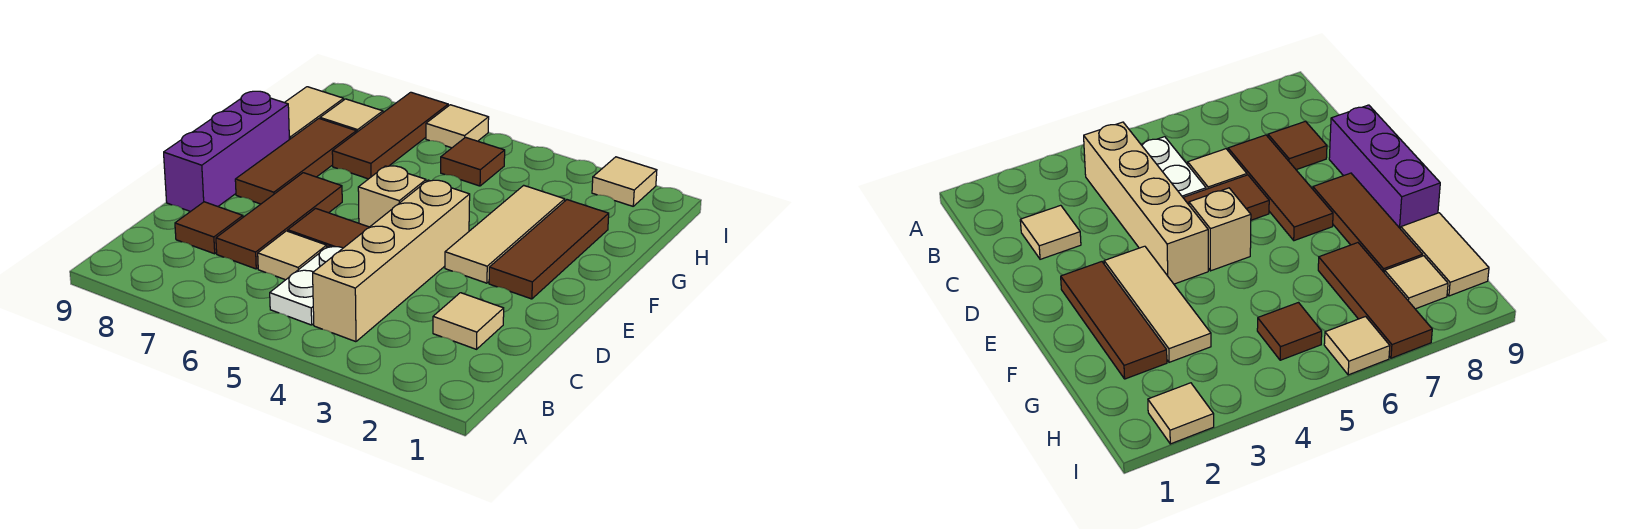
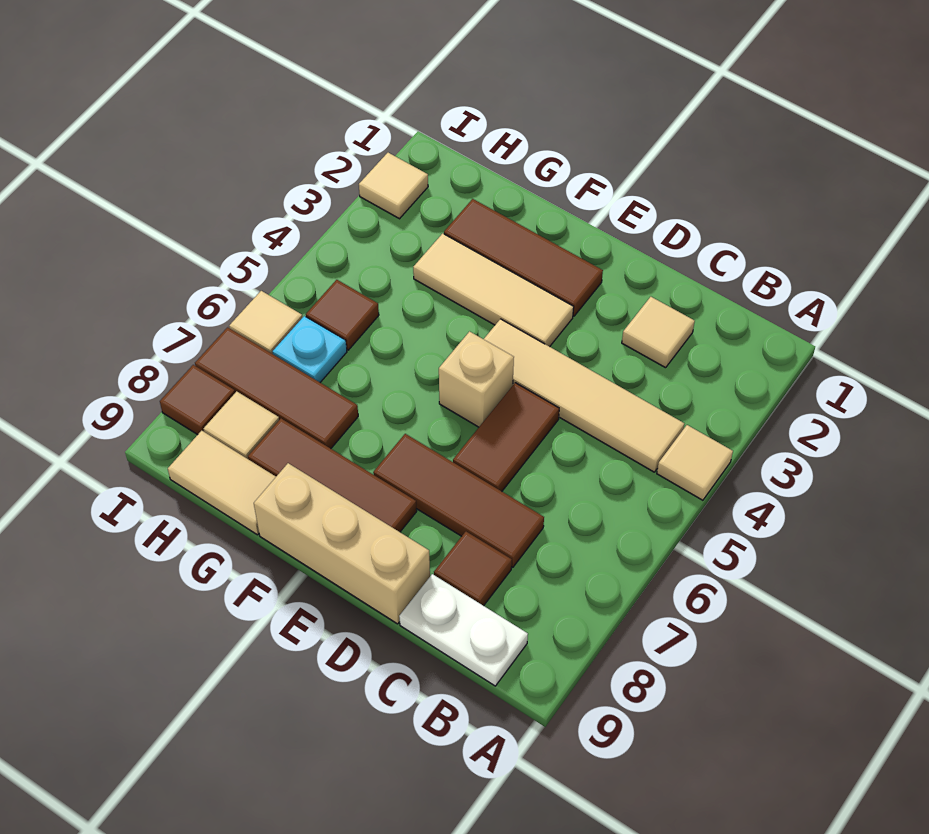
tan brick B4:E4 level 1 -> tan tile B4:E4 level 1
white plate B5:C5 level 1 -> white plate B9:C9 level 1
tan tile C6 level 1 -> tan tile A4 level 1
purple brick D9:F9 level 1 -> tan brick D9:F9 level 1
none -> cyan plate H6 level 1
none -> brown tile I8 level 1

